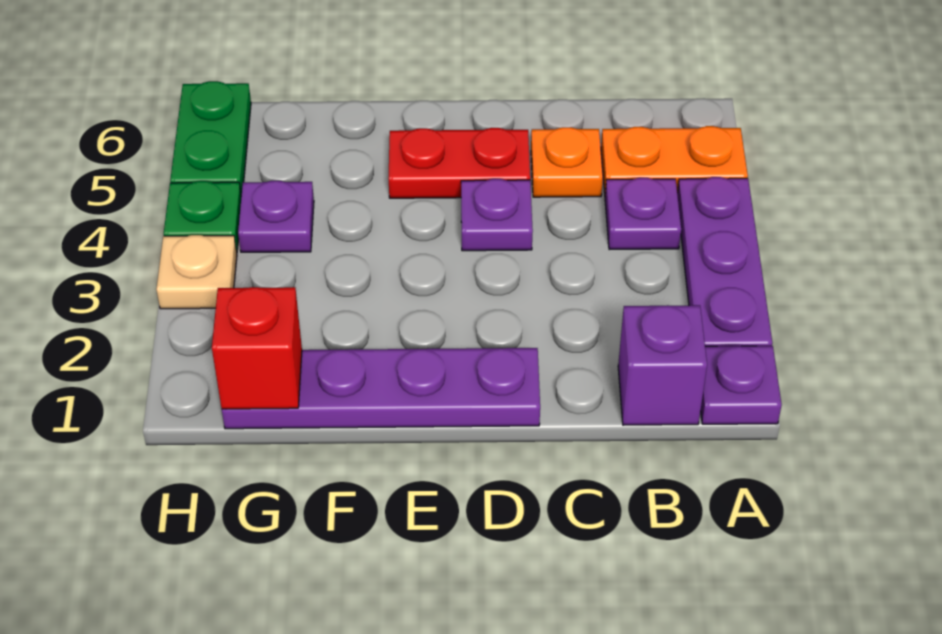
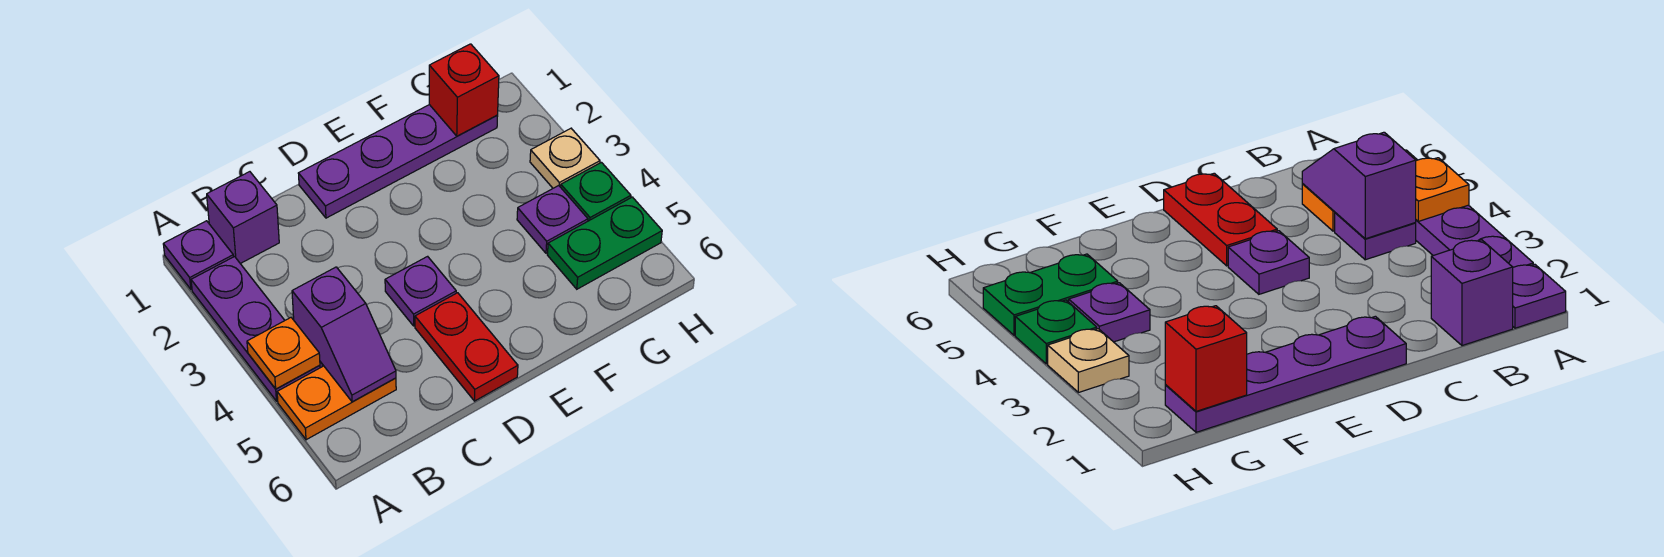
none -> purple slope B4:B5 level 2 top 4
orange plate C5 level 1 -> orange plate A4 level 2
red plate D5:E5 level 1 -> red plate D5:D6 level 1
green plate H5:H6 level 1 -> green plate G5:H5 level 1

